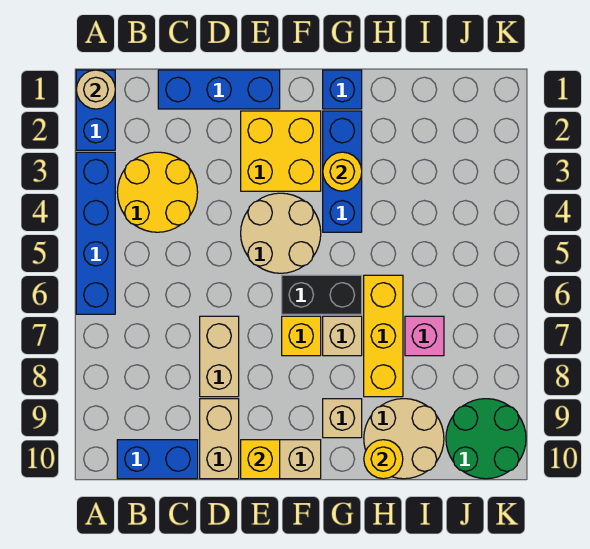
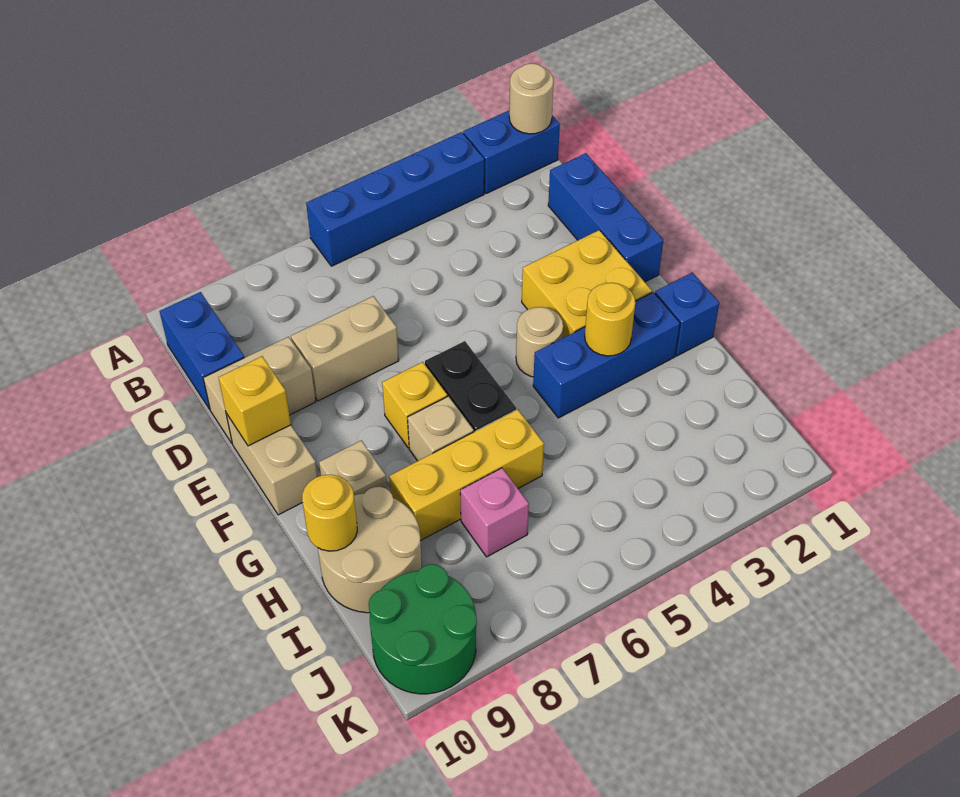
yellow round brick B3:C4 level 1 -> none
tan round brick E4:F5 level 1 -> tan round brick F4 level 1

